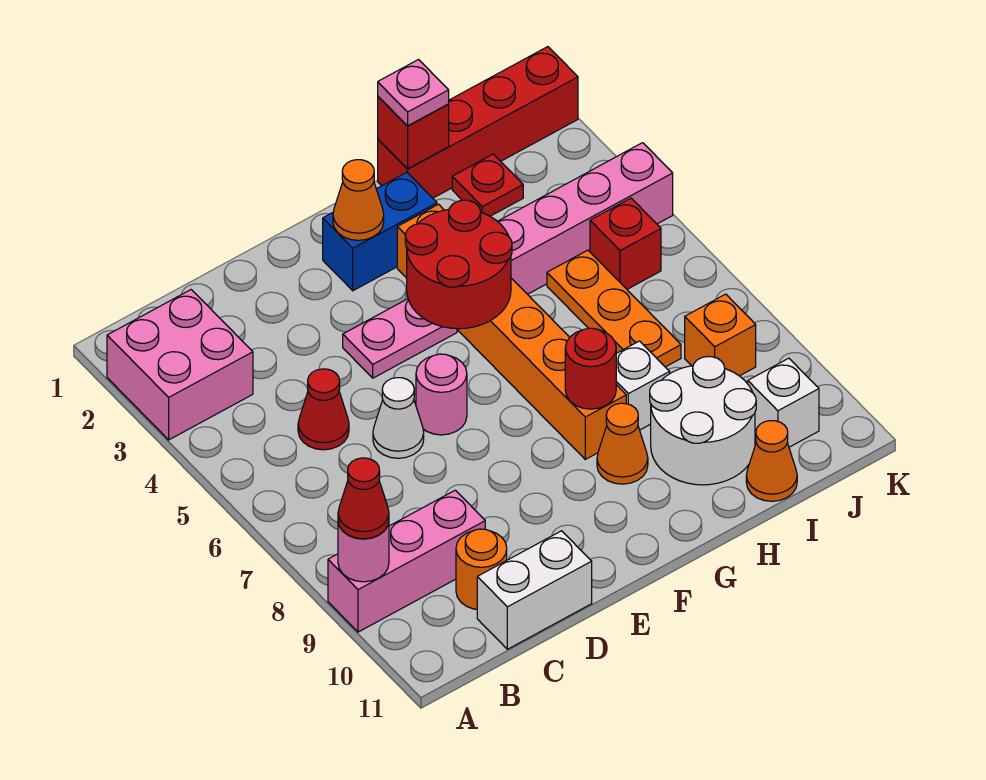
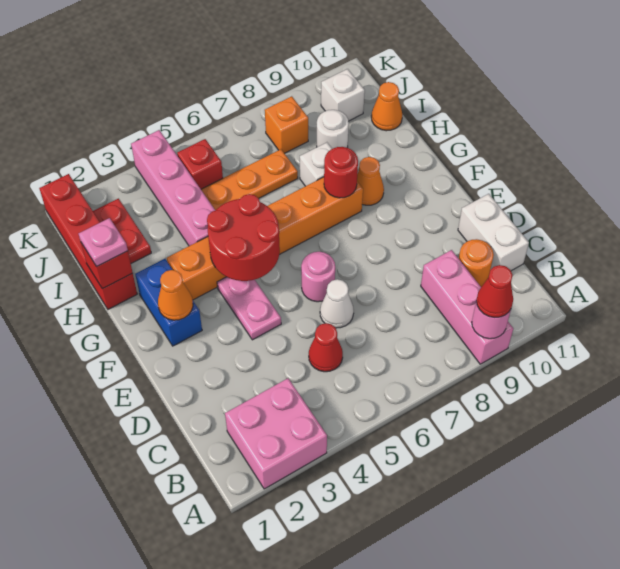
white round brick H9:I10 level 1 -> white round brick I9 level 1
red plate I2 level 1 -> red plate I2:J2 level 1

